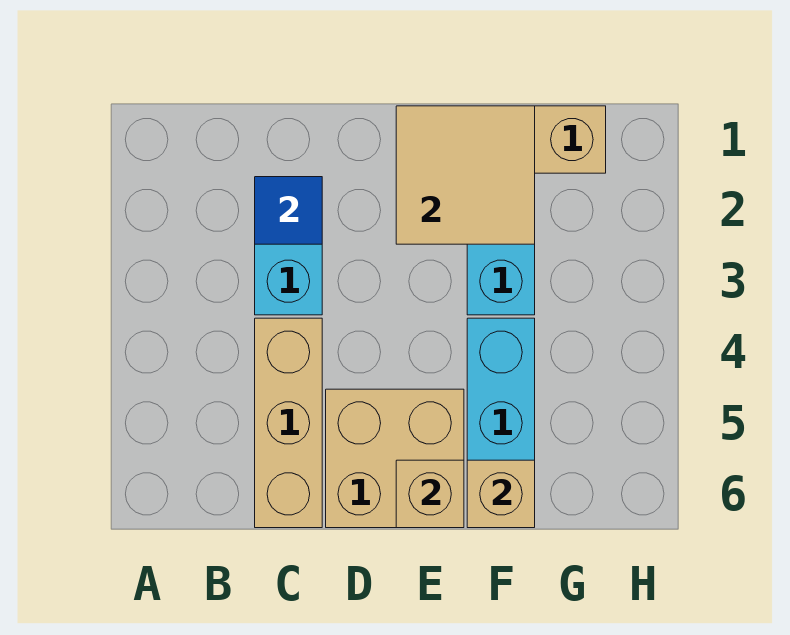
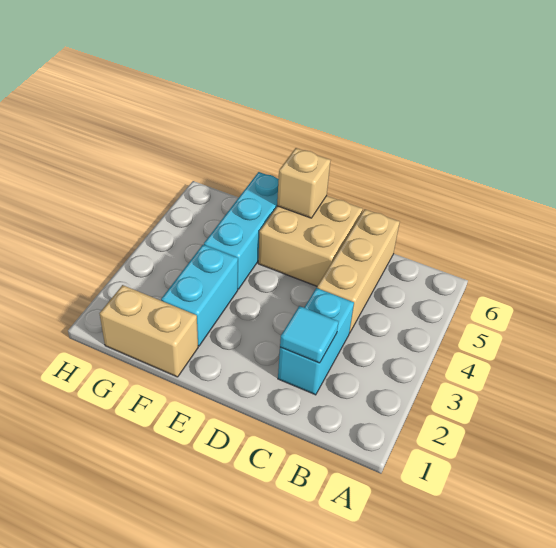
blue tile C2 level 2 -> cyan tile C2 level 2
tan tile E1:F2 level 2 -> none
tan brick F6 level 2 -> none

